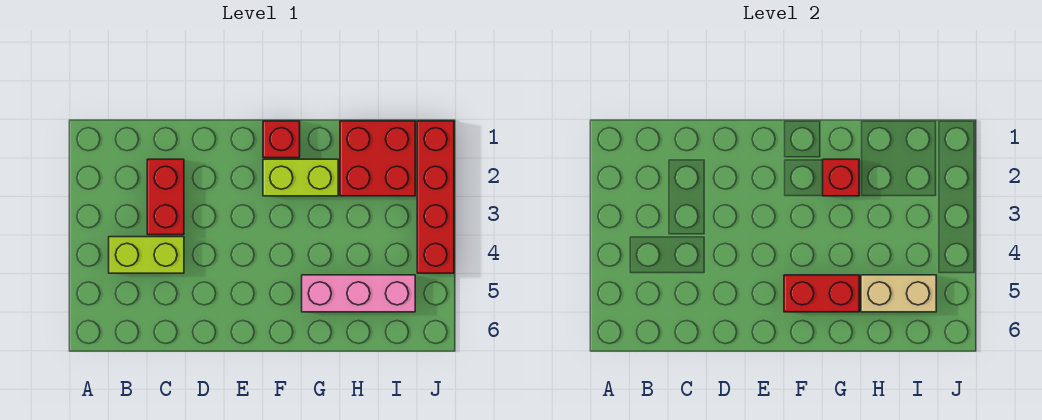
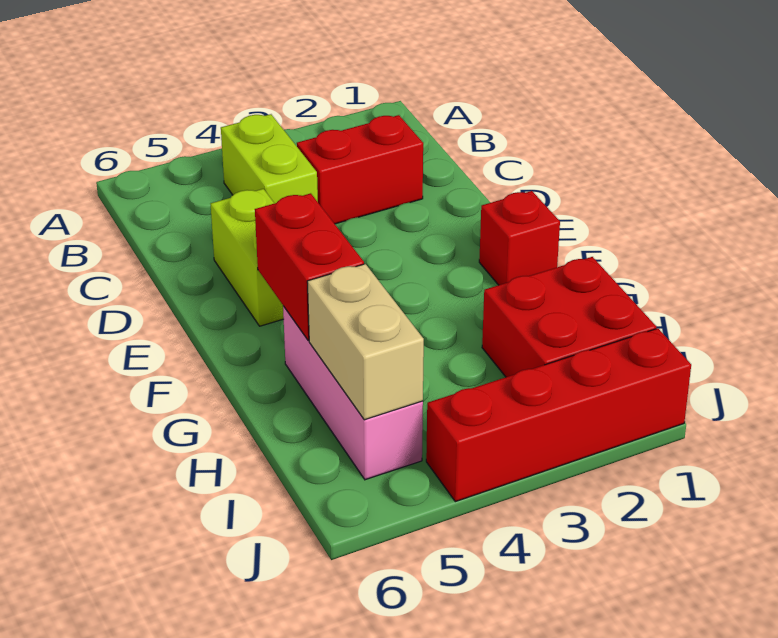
lime brick F2:G2 level 1 -> lime brick D5:E5 level 1
red brick G2 level 2 -> none

